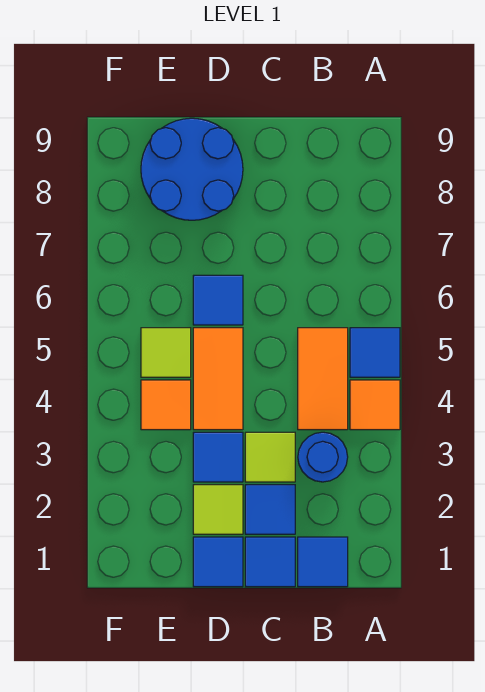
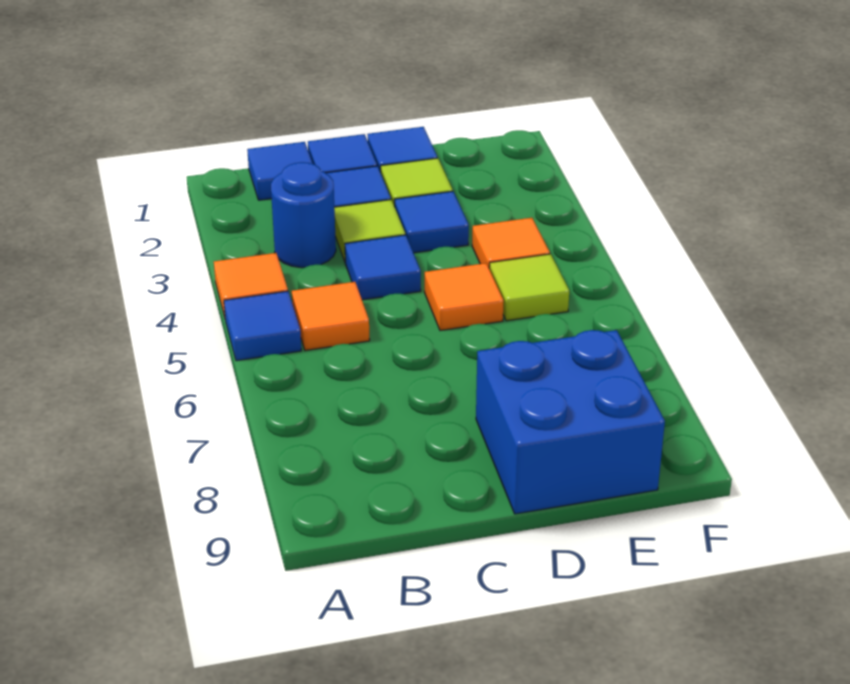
orange tile B4:B5 level 1 -> orange tile B5 level 1
orange tile D4:D5 level 1 -> orange tile D5 level 1
blue tile D6 level 1 -> blue tile C4 level 1
blue round brick D8:E9 level 1 -> blue brick D8:E9 level 1

